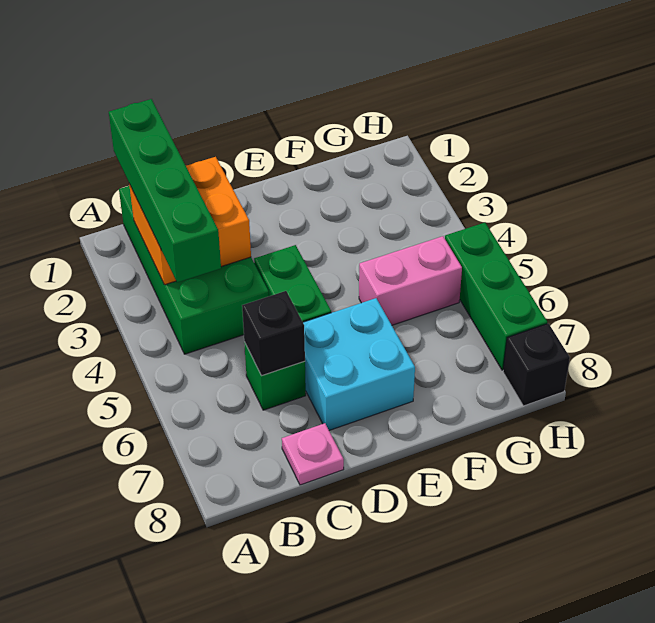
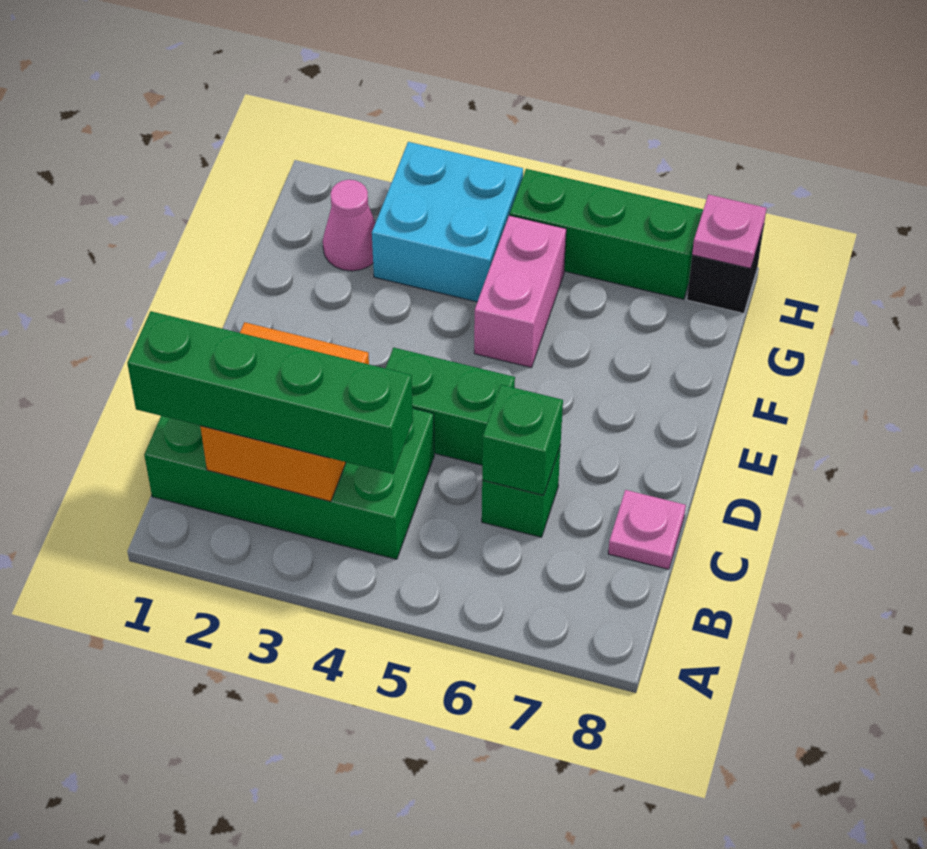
black brick C6 level 2 -> green brick C6 level 2
cyan brick D6:E7 level 1 -> cyan brick G3:H4 level 1
none -> pink cone G2 level 1
none -> pink plate H8 level 2

